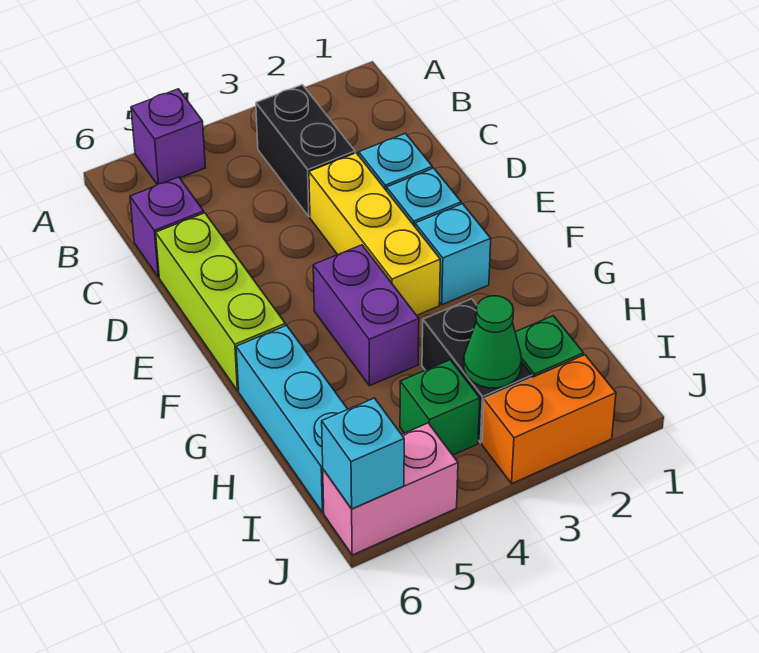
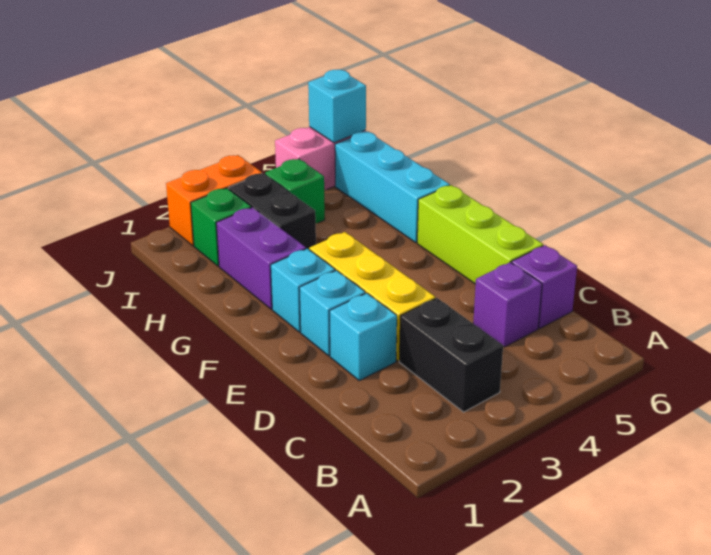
purple brick A5 level 1 -> purple brick C5 level 1
purple brick F4:G4 level 1 -> purple brick G2:H2 level 1
green cone I3 level 2 -> none

